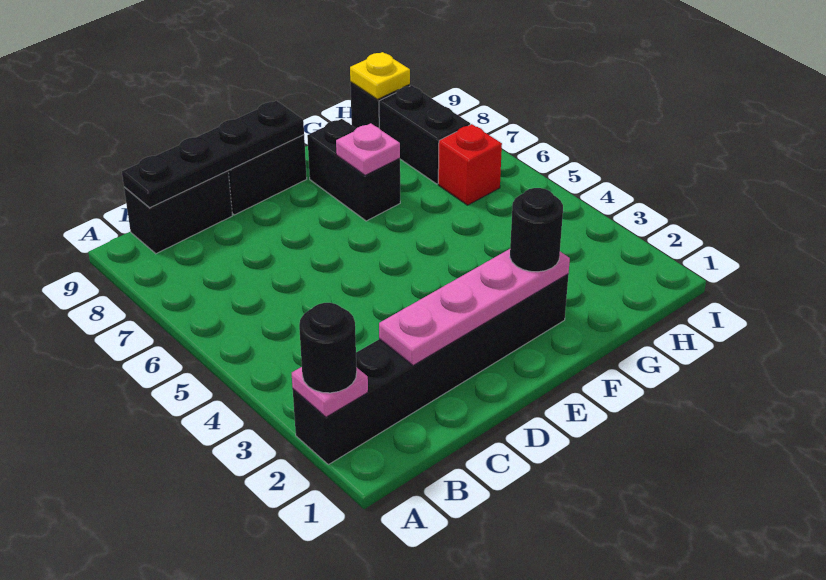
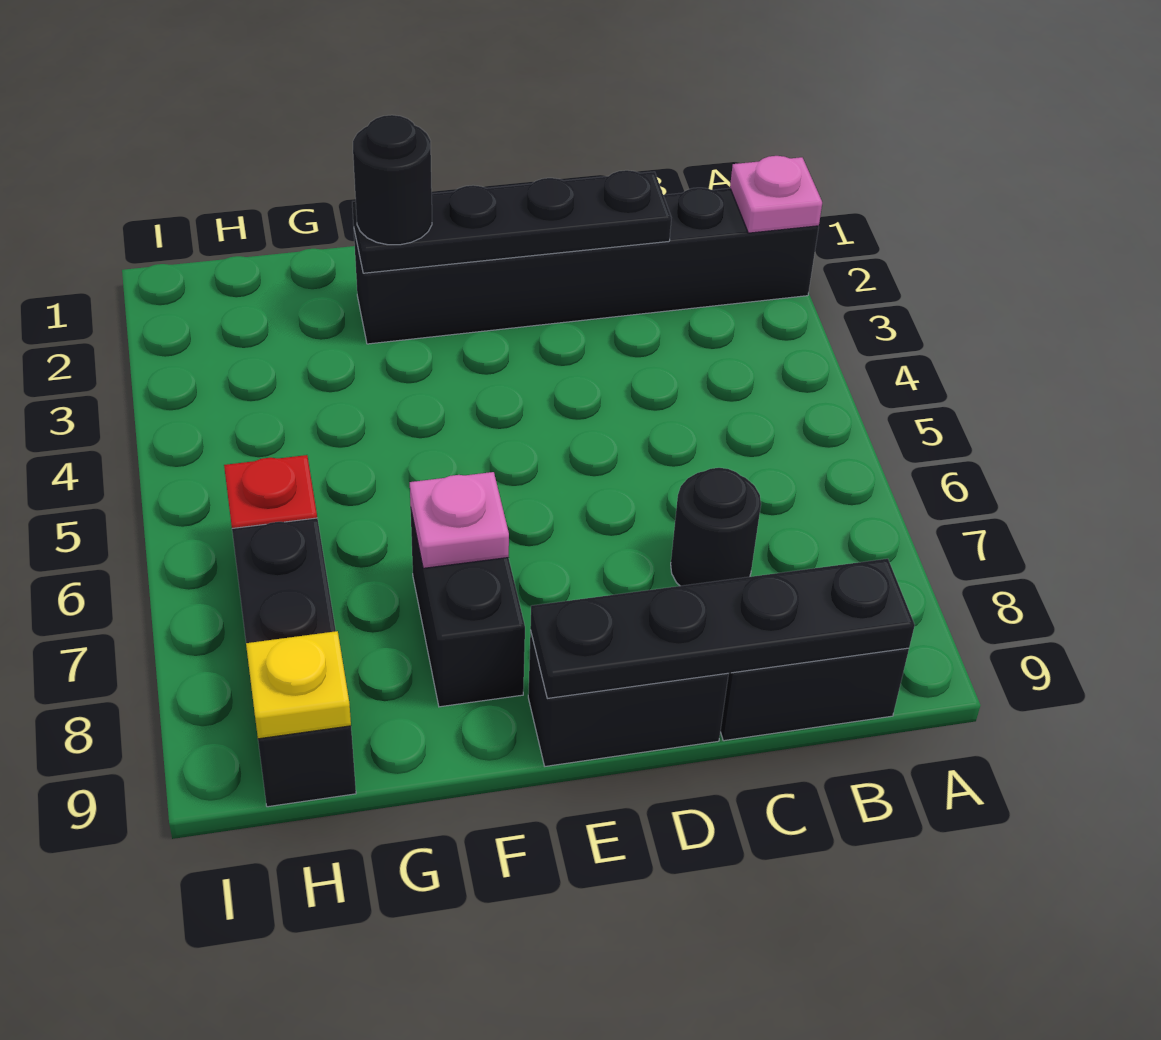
black round brick A2 level 3 -> black round brick C7 level 1
pink plate C2:F2 level 2 -> black plate C2:F2 level 2

